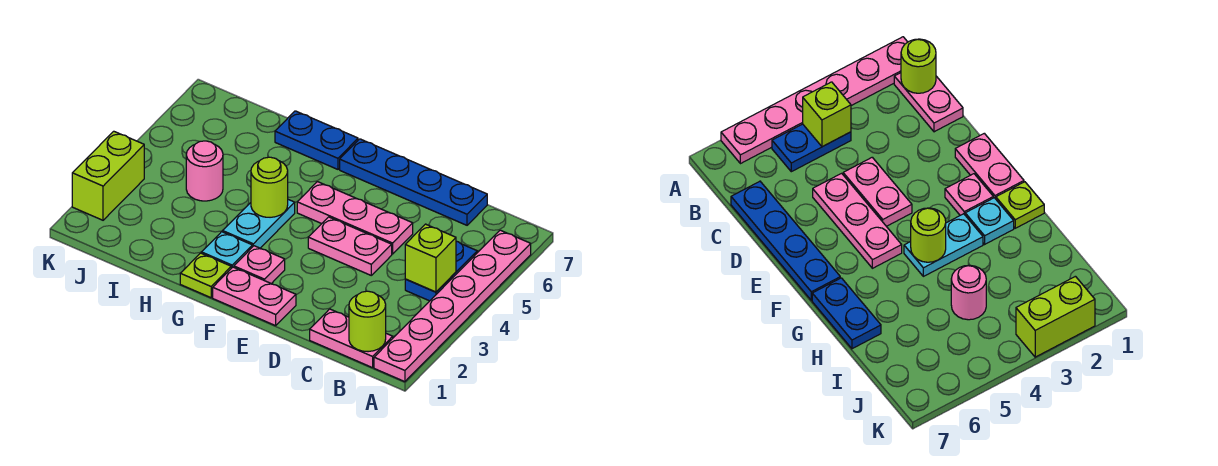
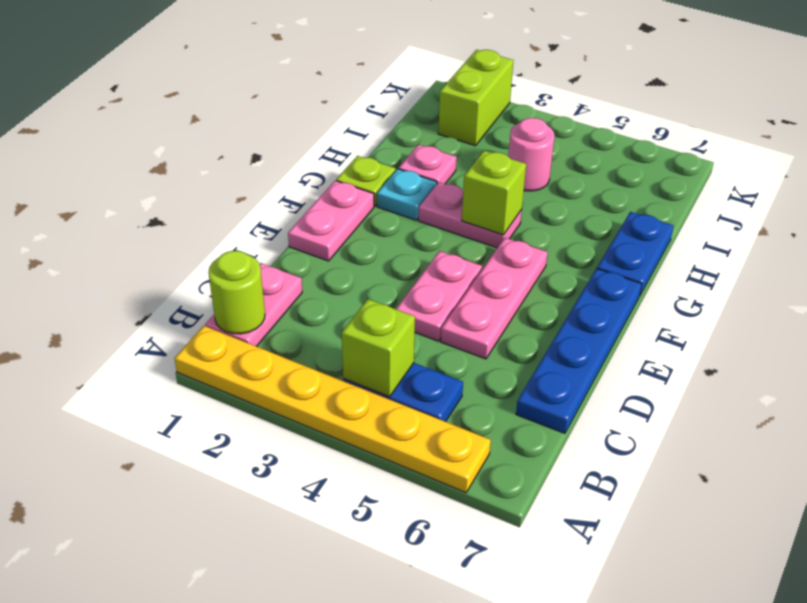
pink plate A1:A6 level 1 -> yellow plate A1:A6 level 1
pink plate F2 level 1 -> pink plate H2 level 1
cyan plate G3:G4 level 1 -> pink plate G3:G4 level 1
lime round brick G4 level 2 -> lime brick G4 level 2
lime brick K2:K3 level 1 -> lime brick J2:K2 level 1

